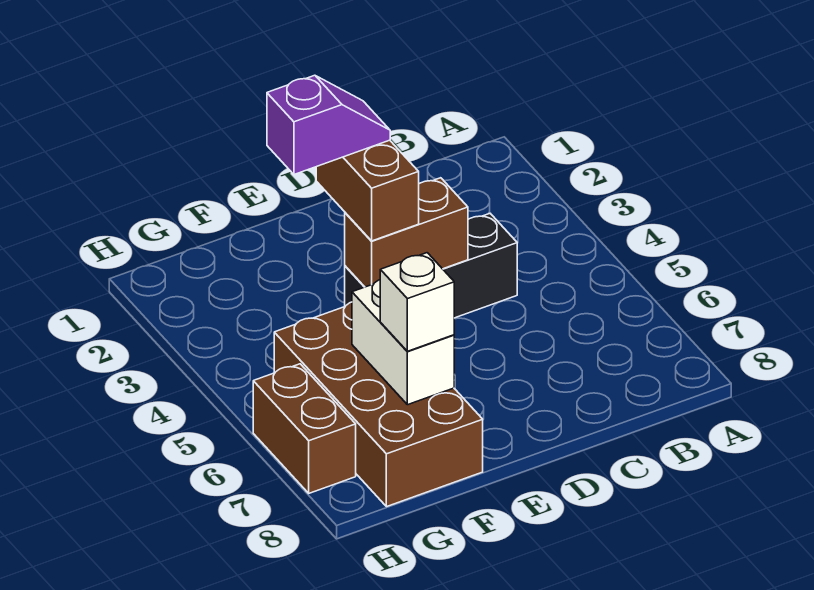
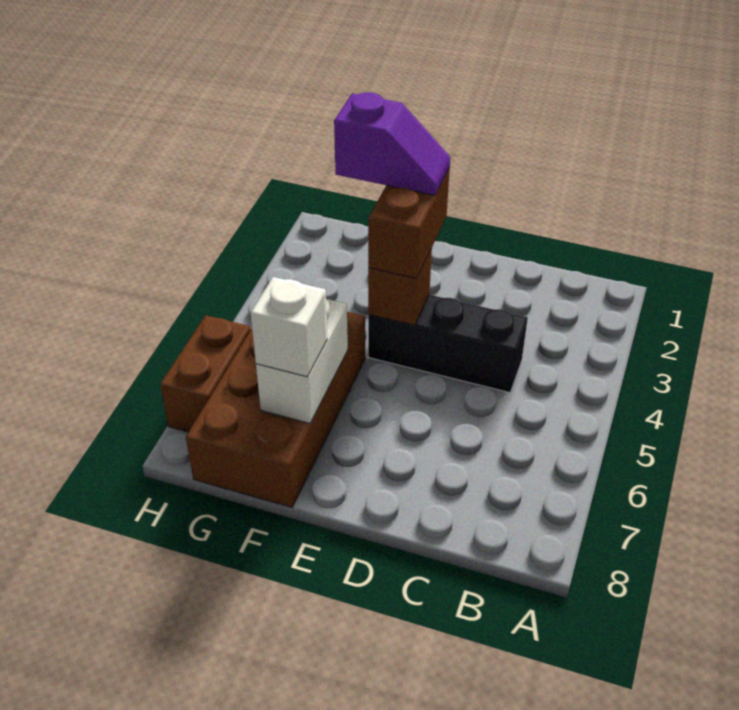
brown brick D4:E4 level 2 -> brown brick E4 level 2

